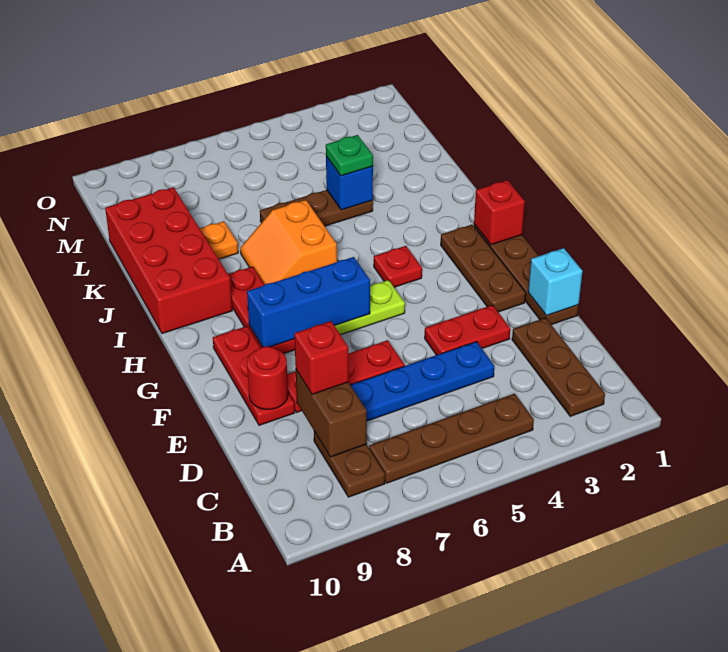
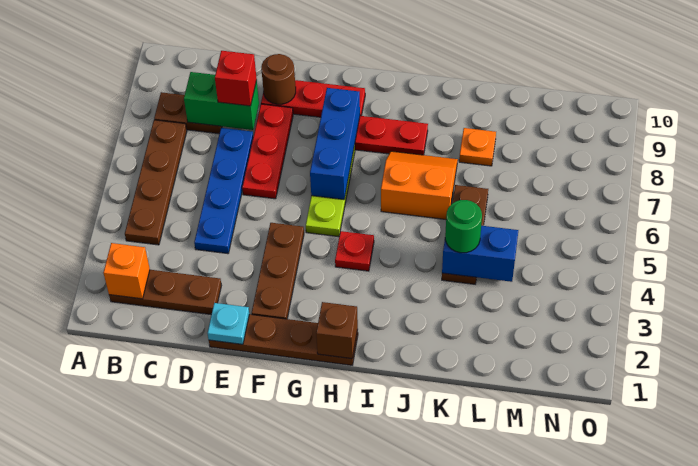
none -> orange brick B2 level 2
brown brick C8:D8 level 2 -> green brick C8:D8 level 2
cyan brick E1 level 2 -> cyan plate E1 level 2
red plate E3:E4 level 1 -> none
red round brick E9 level 2 -> brown round brick E9 level 2
brown plate F2:H2 level 1 -> brown plate F2:F4 level 1
red brick H1 level 2 -> brown brick H1 level 2
red brick I9:L10 level 1 -> none
blue brick K4 level 2 -> blue brick K4:L4 level 2
green plate K4 level 3 -> green round brick K4 level 3

